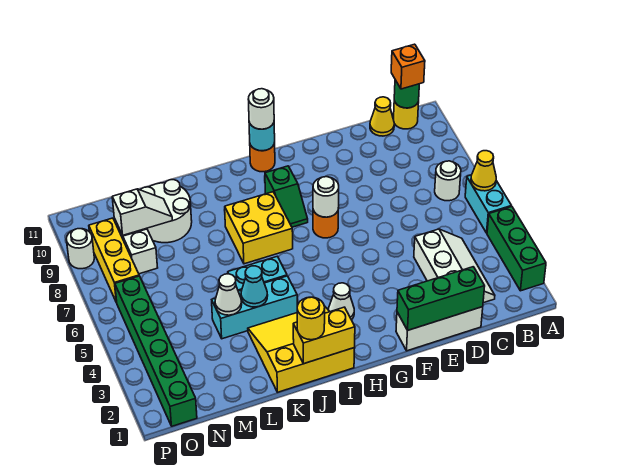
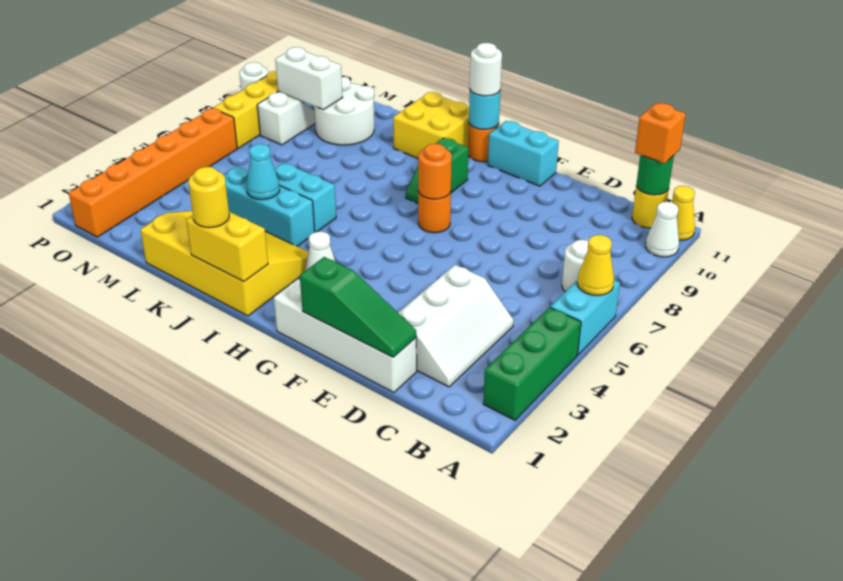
yellow cone C11 level 1 -> yellow cone A11 level 1
white brick D1:F1 level 1 -> white brick D1:G1 level 1
green brick D1:F1 level 2 -> green slope D1:F1 level 2 top F
none -> cyan brick F11:G11 level 1
white round brick G7 level 2 -> orange round brick G7 level 2
yellow slope I1:K3 level 1 top 1 -> yellow slope I1:L3 level 1 top 1
yellow brick I7:J8 level 1 -> yellow brick I10:J11 level 1
white cone L4 level 2 -> white cone A10 level 1
white slope M9:N9 level 2 top N -> white brick M9:N9 level 2
green brick O1:O6 level 1 -> orange brick O1:O6 level 1

